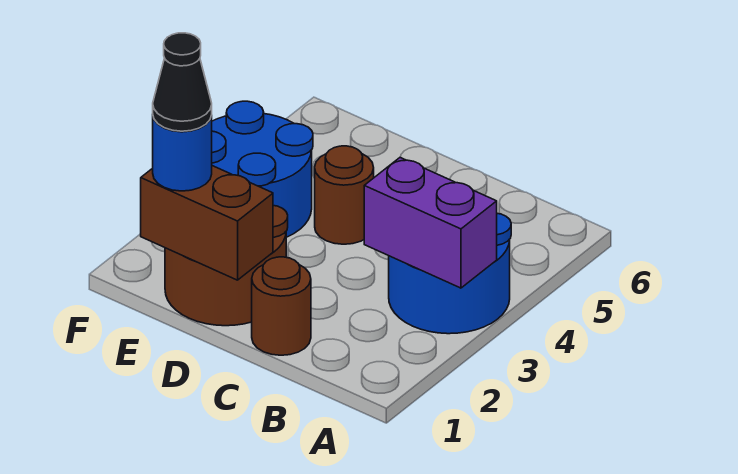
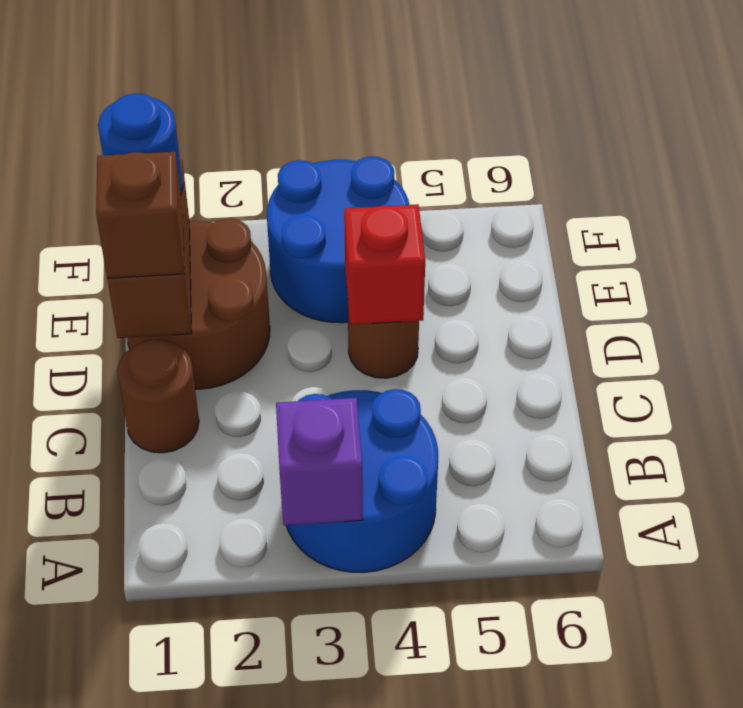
purple brick A3:B3 level 2 -> purple brick A3 level 2
none -> brown brick D1 level 3
none -> red brick D4 level 2
black cone E1 level 4 -> none

